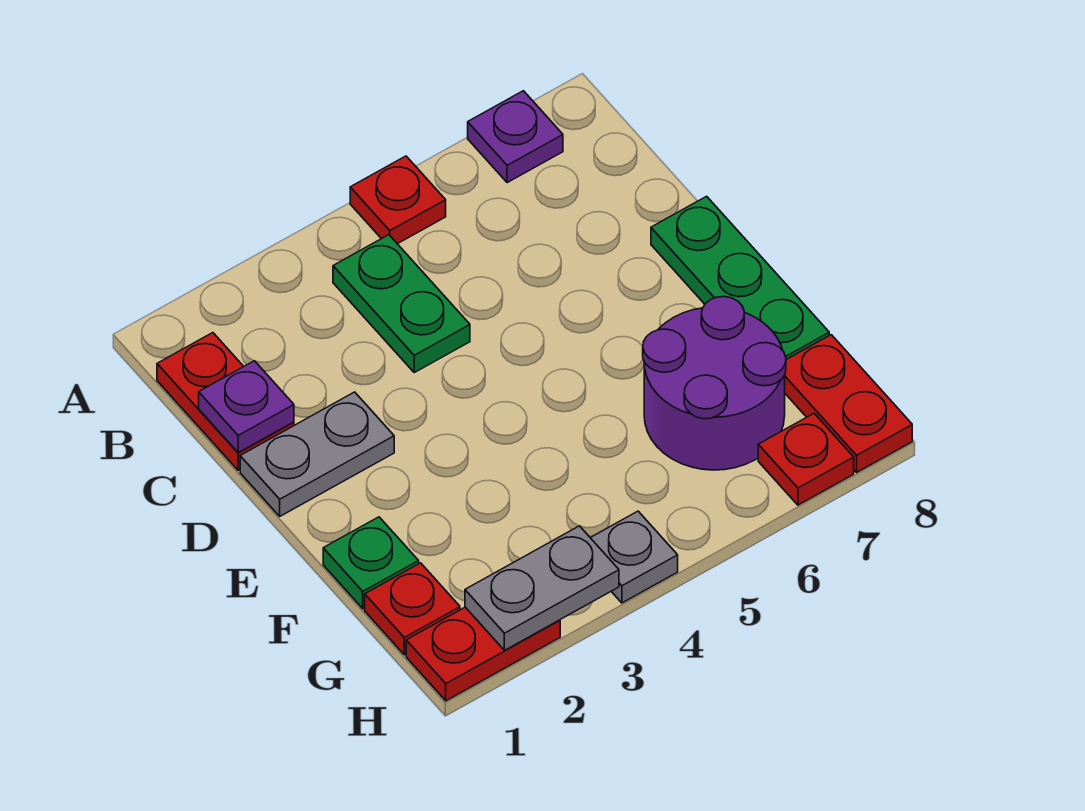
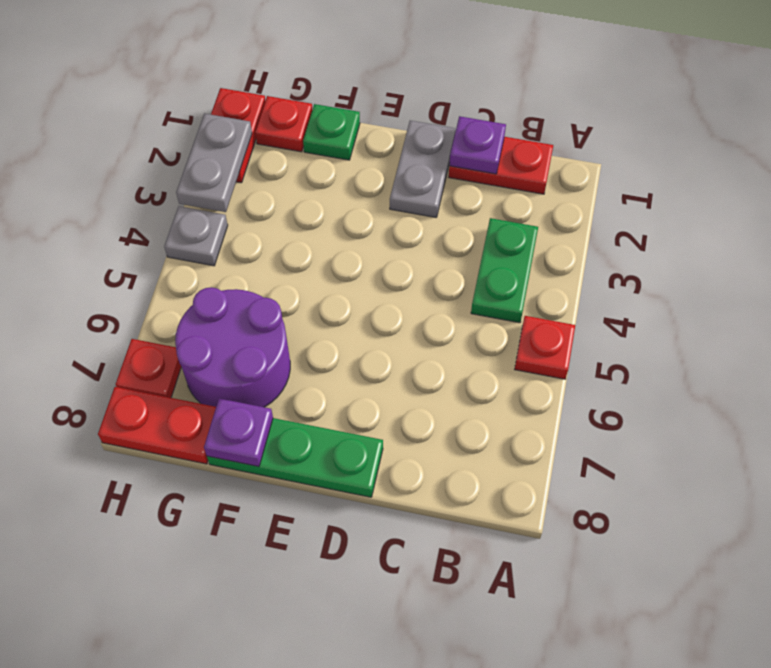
purple plate A7 level 1 -> purple plate F8 level 2
green plate B4:C4 level 1 -> green plate B3:B4 level 1

